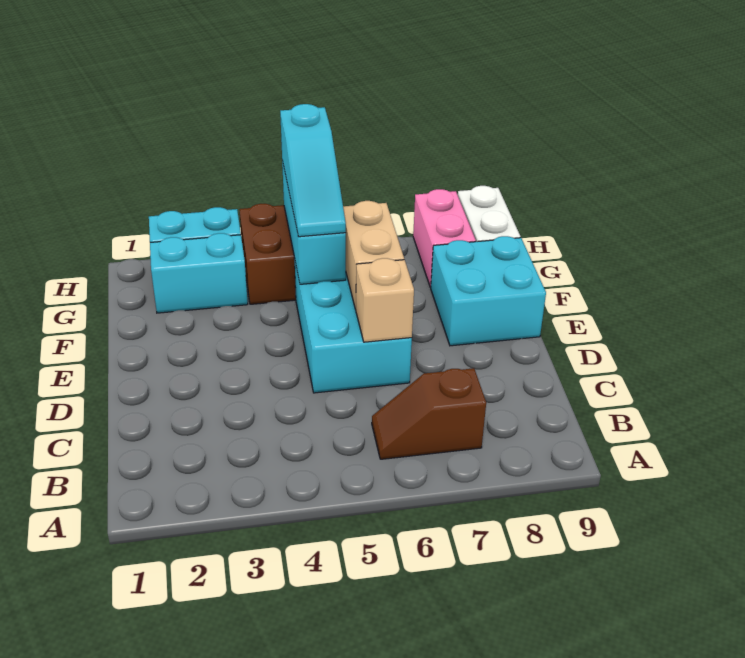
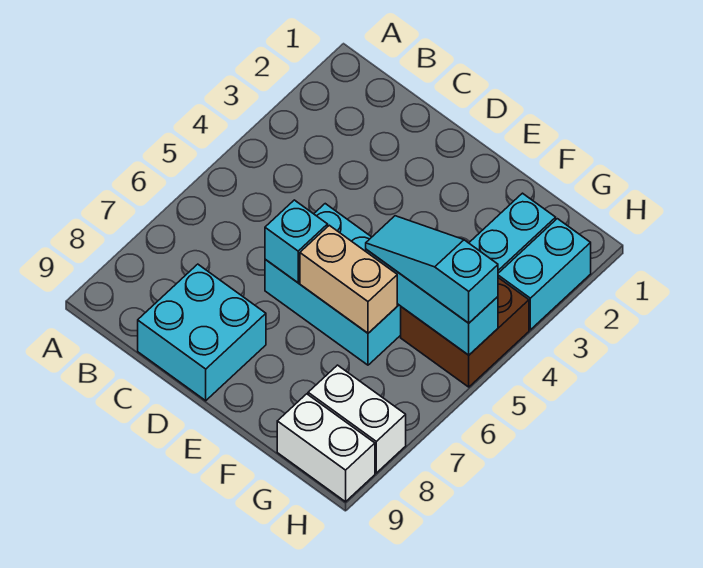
brown slope B6:B7 level 1 top 7 -> none
tan brick D6 level 2 -> cyan brick D6 level 2
cyan brick E8:F9 level 1 -> cyan brick C8:D9 level 1
pink brick G8:H8 level 1 -> white brick G8:H8 level 1

